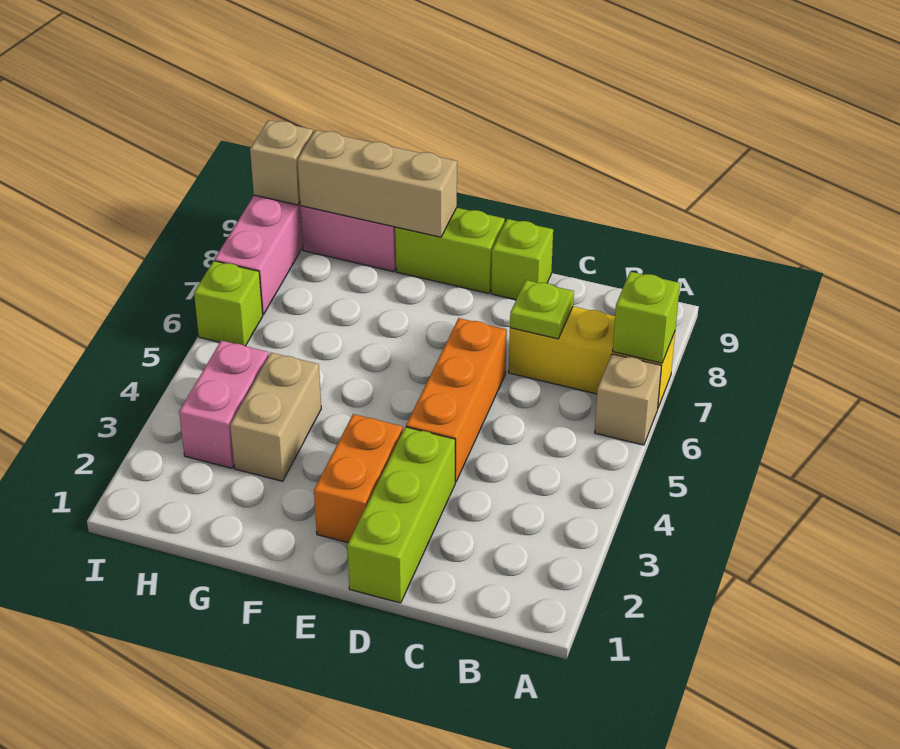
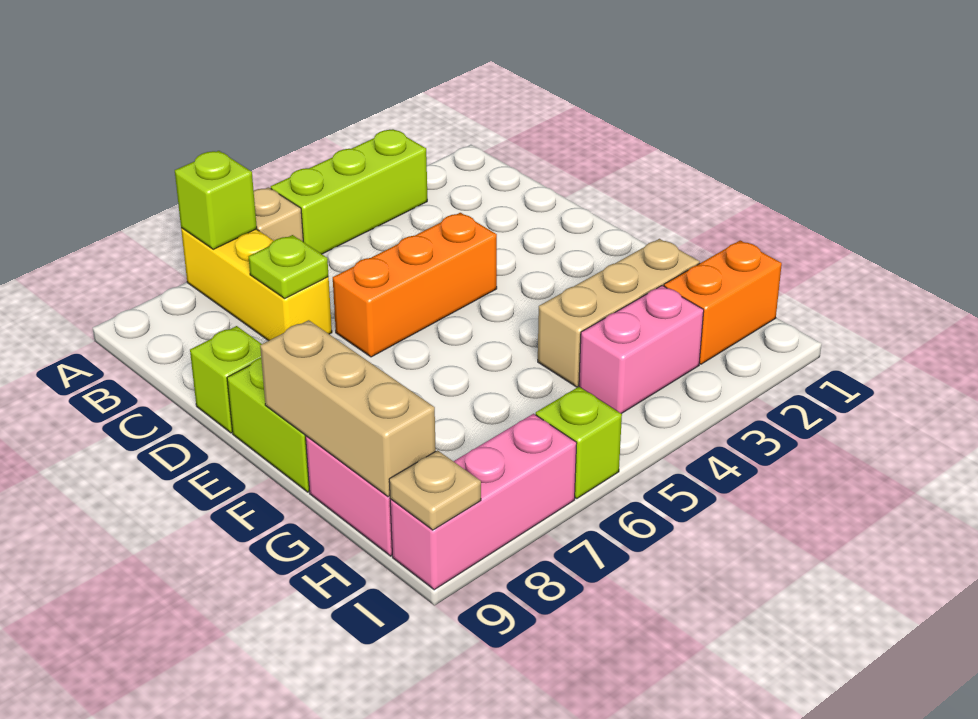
lime brick D1:D3 level 1 -> lime brick A3:A5 level 1
orange brick E2:E3 level 1 -> orange brick H1:H2 level 1
tan brick G3:G4 level 1 -> tan brick G2:G4 level 1
tan brick I9 level 2 -> tan plate I9 level 2

